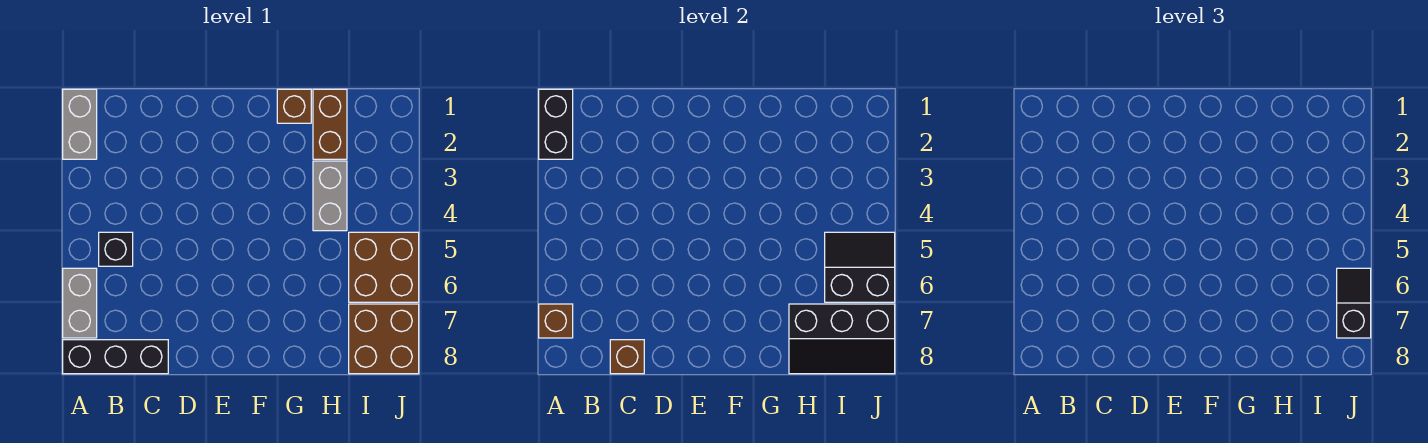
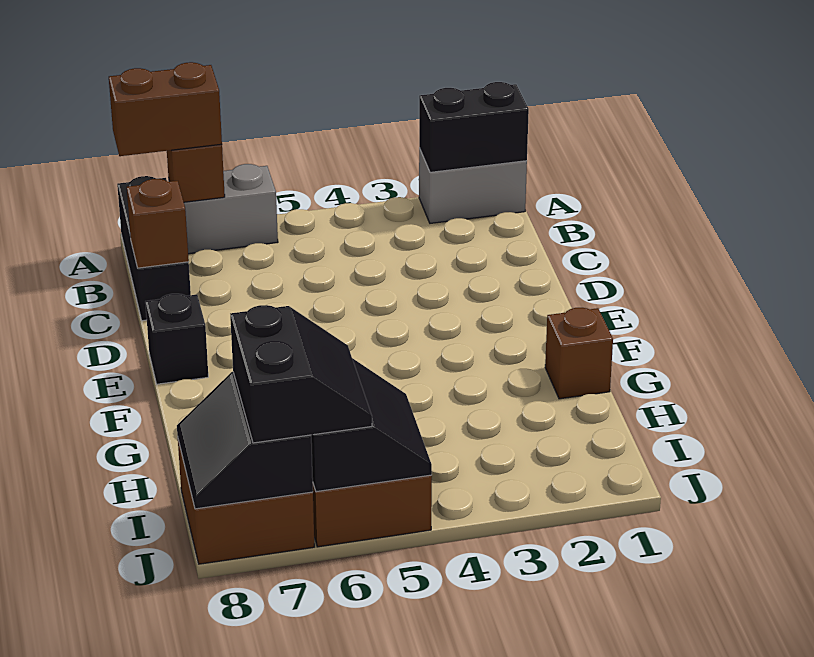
black brick B5 level 1 -> black brick E8 level 1
brown brick H1:H2 level 1 -> brown brick A7:A8 level 3
grey brick H3:H4 level 1 -> none
black slope H7:J8 level 2 top 7 -> black slope I7:J8 level 2 top 7
black slope J6:J7 level 3 top 7 -> black slope I6:J7 level 3 top 7

